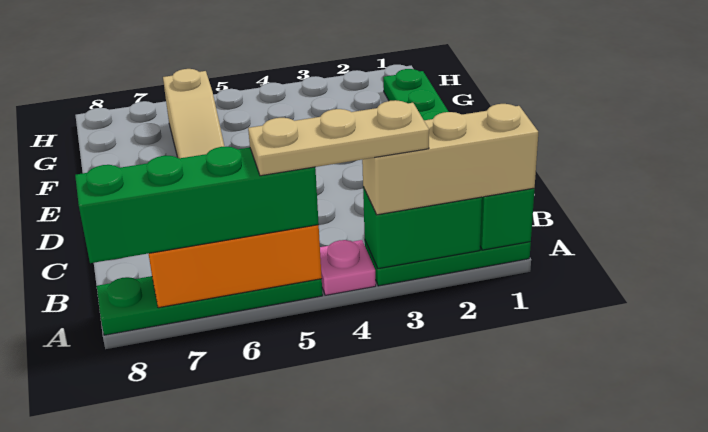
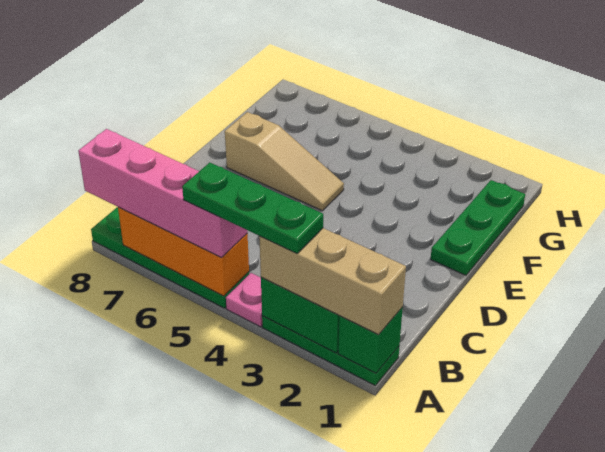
tan plate A3:A5 level 4 -> green plate A3:A5 level 4
green brick A5:A8 level 3 -> pink brick A5:A8 level 3
tan slope E6:G6 level 1 top G -> tan slope E5:E7 level 1 top 7

